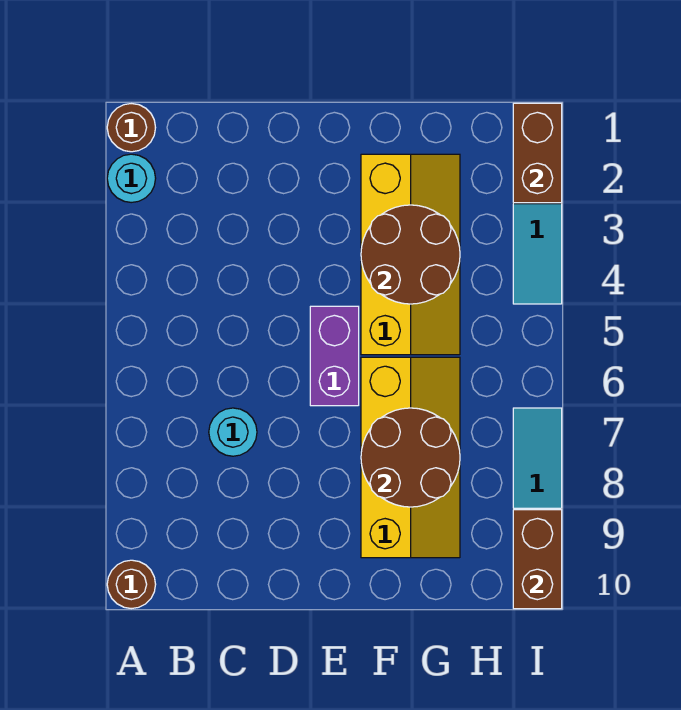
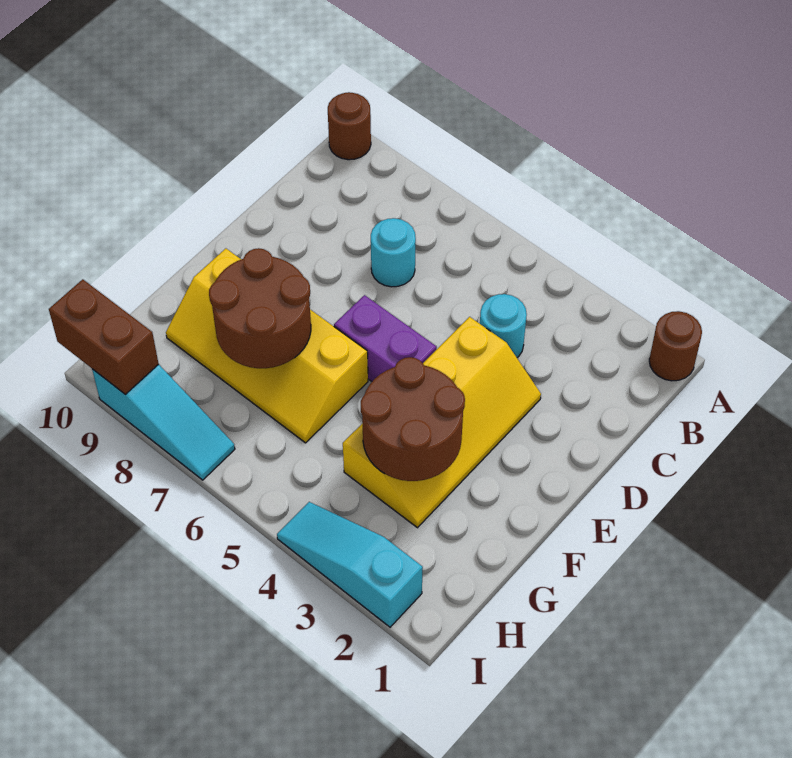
cyan round brick A2 level 1 -> cyan round brick C4 level 1
yellow slope F2:G5 level 1 top F -> yellow slope D3:G4 level 1 top 4
brown brick I1:I2 level 2 -> none

